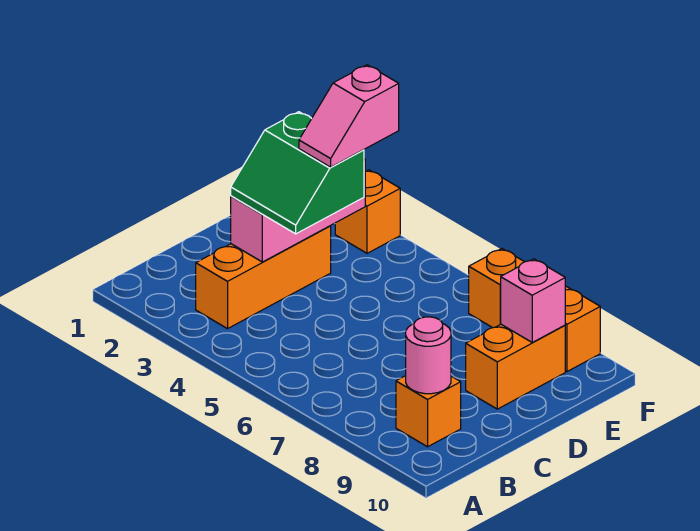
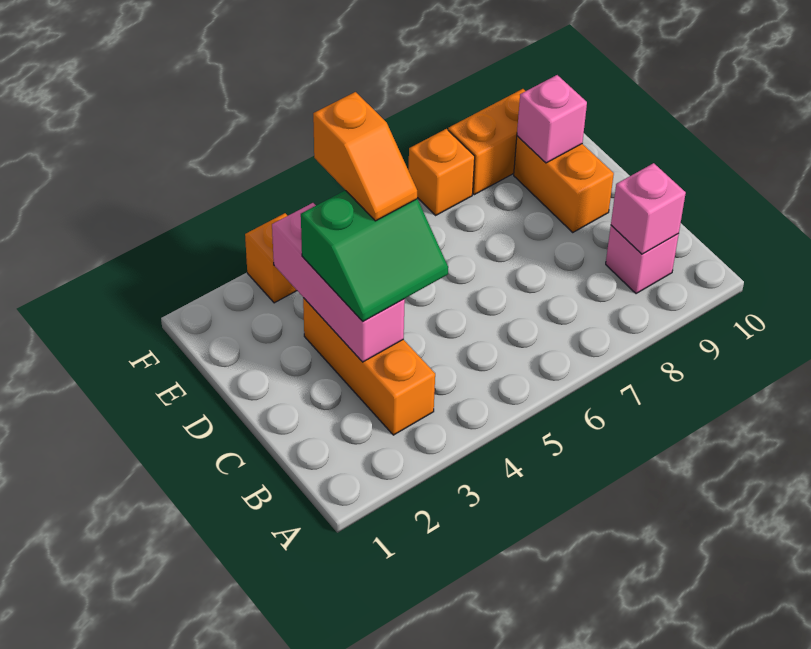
orange brick B9 level 1 -> pink brick B9 level 1
pink round brick B9 level 2 -> pink brick B9 level 2
pink slope D4:E4 level 4 top E -> orange slope D4:E4 level 4 top E

